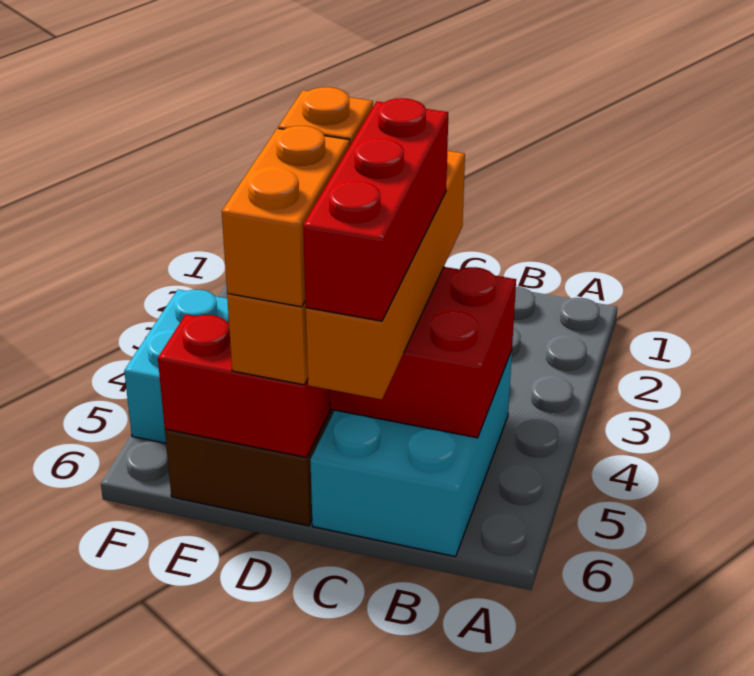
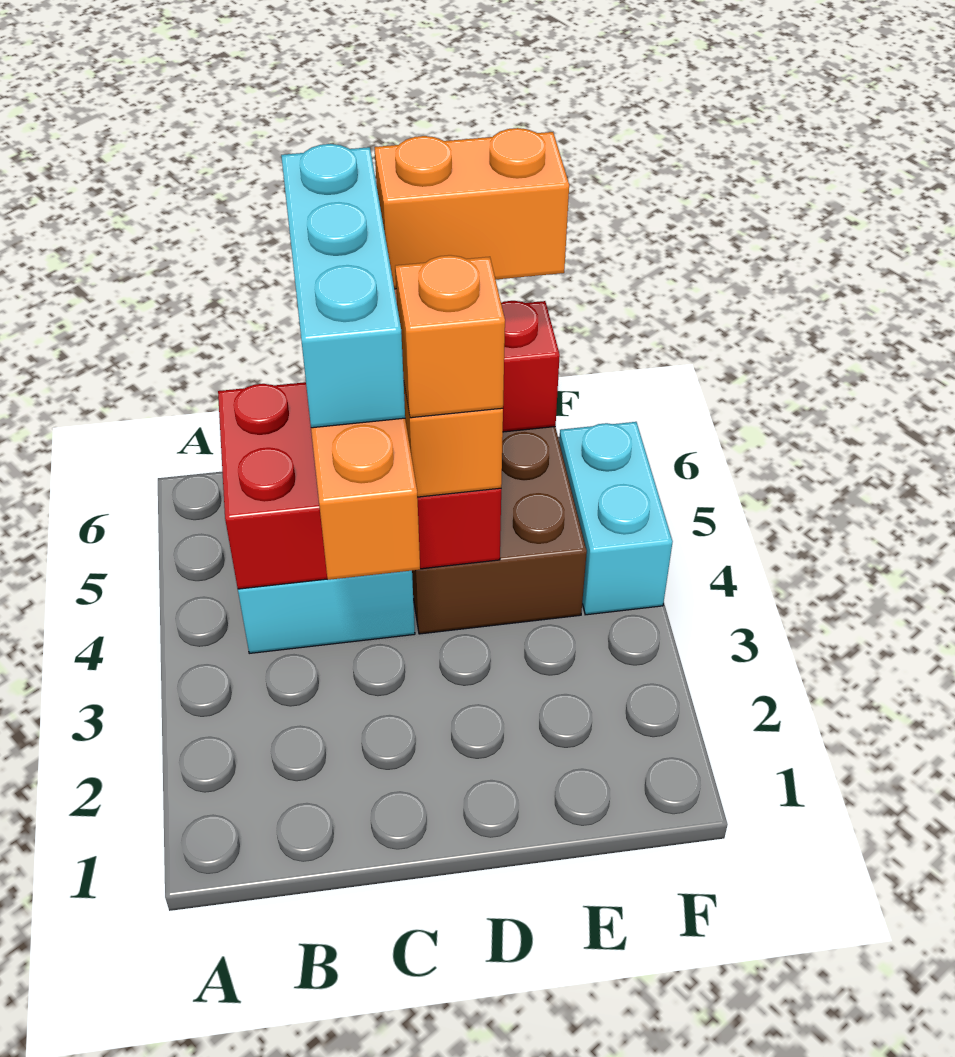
red brick C4:C6 level 4 -> cyan brick C4:C6 level 4
orange brick D5:D6 level 4 -> orange brick D6:E6 level 4

